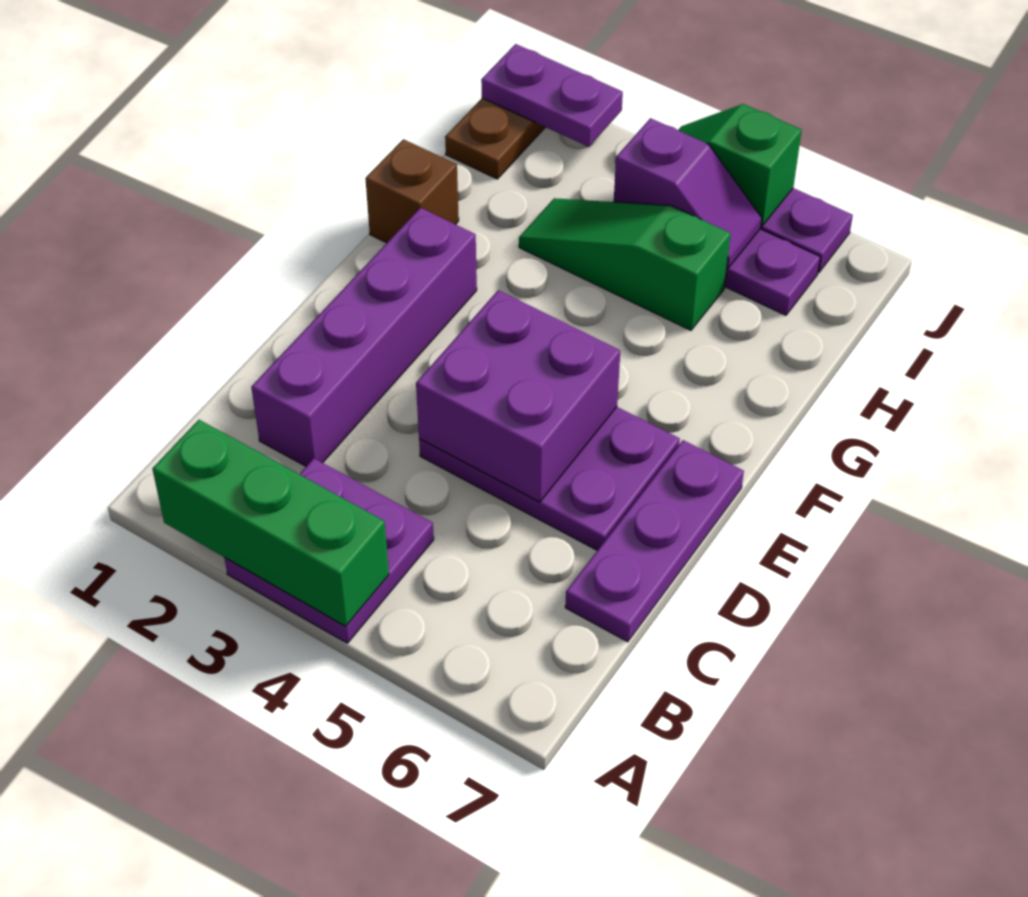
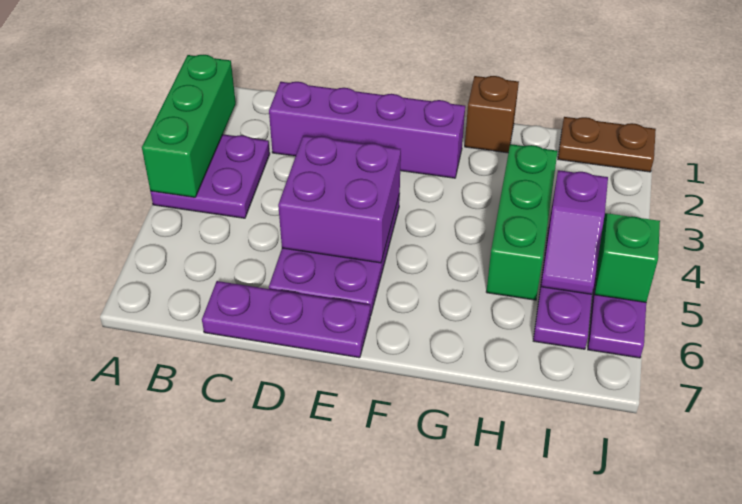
green slope H3:H5 level 1 top 5 -> green brick H3:H5 level 1
purple plate J1:J2 level 2 -> none

